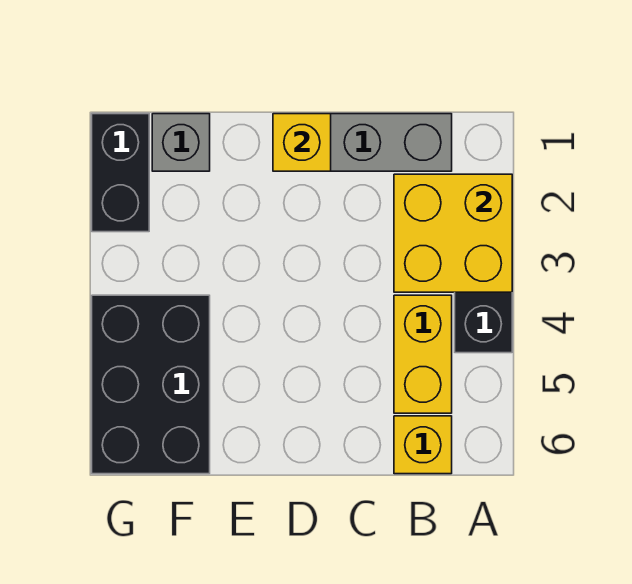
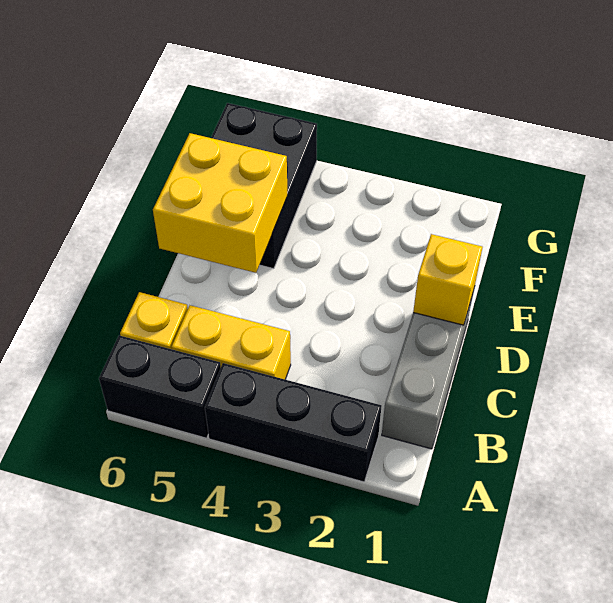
yellow brick A2:B3 level 2 -> yellow brick D5:E6 level 2
grey brick F1 level 1 -> none
black brick F4:G6 level 1 -> black brick E5:G6 level 1
black brick G1:G2 level 1 -> black brick A5:A6 level 1

